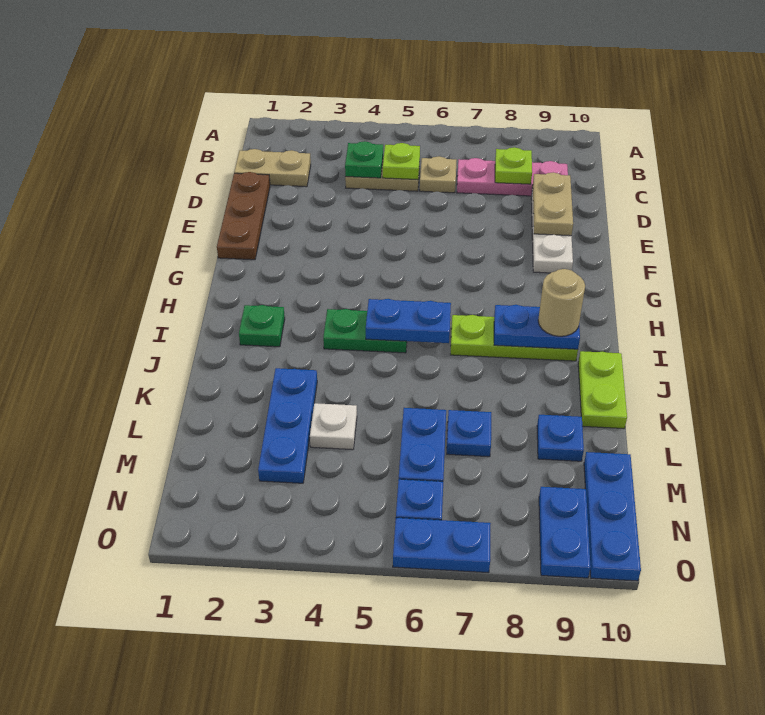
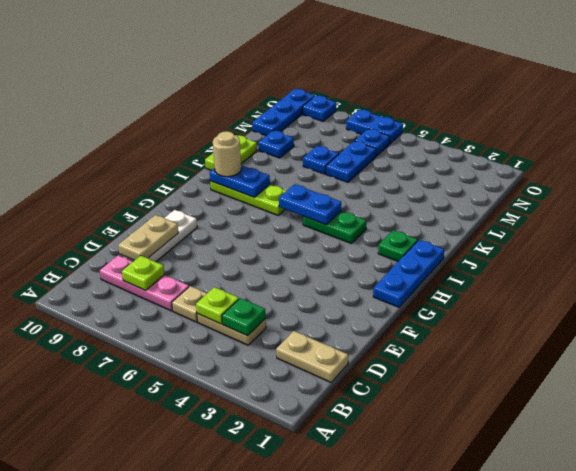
brown plate D1:F1 level 1 -> none
blue plate K3:M3 level 1 -> blue plate G1:I1 level 1
white plate L4 level 1 -> none
blue plate N9:O9 level 1 -> blue plate O9 level 1

